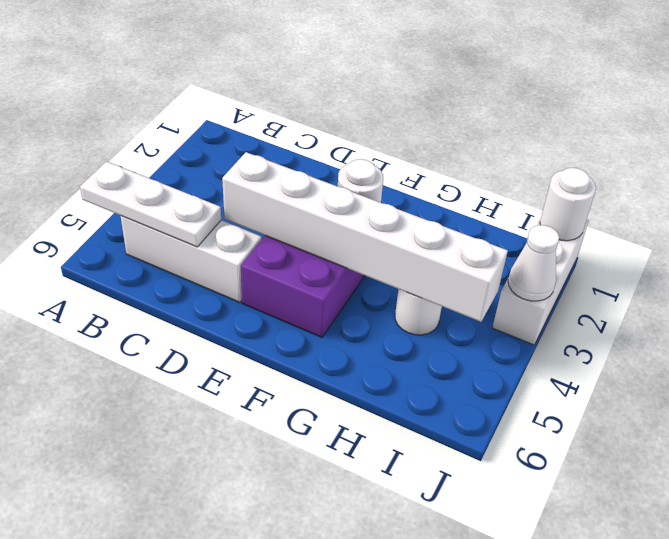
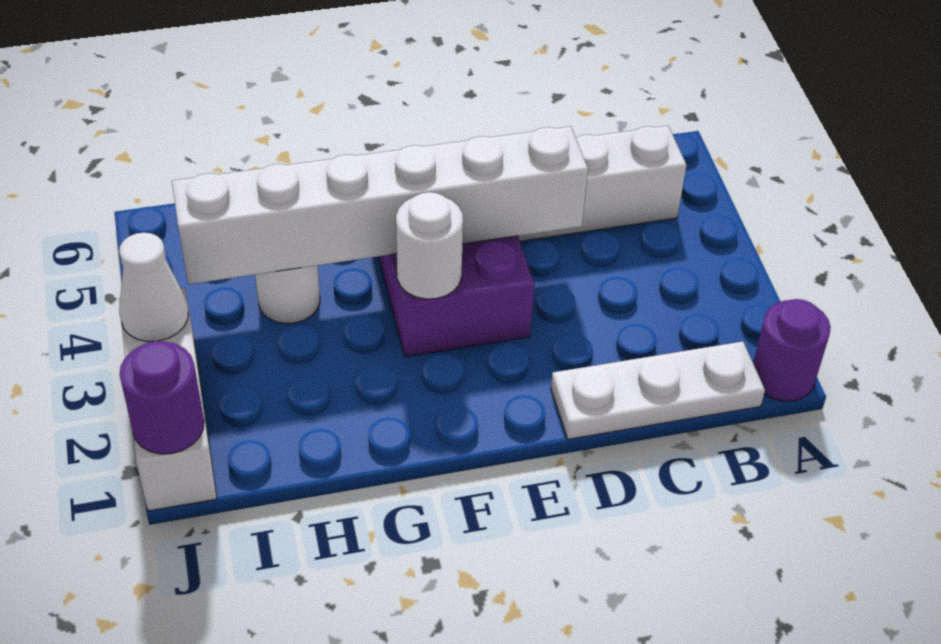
none -> purple round brick A1 level 1
white plate A5:C5 level 2 -> white plate B1:D1 level 1
white round brick J1 level 2 -> purple round brick J1 level 2

